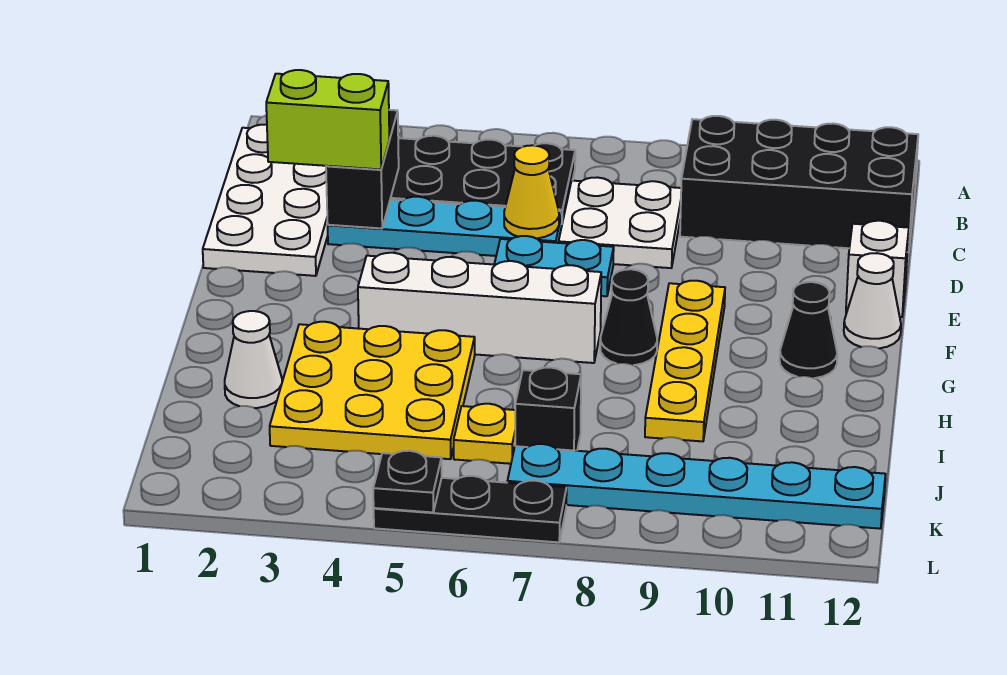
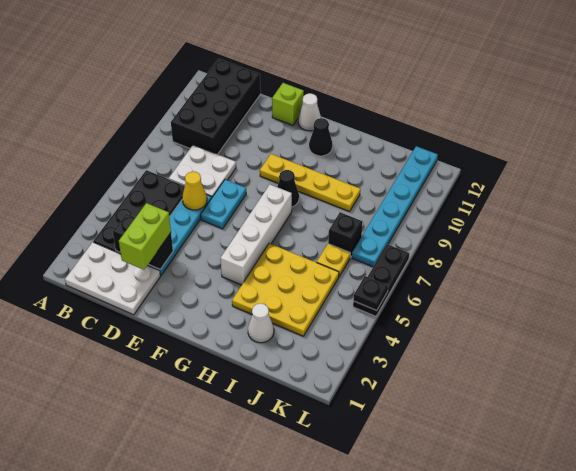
white plate B1:E2 level 1 -> white plate B1:D2 level 1
white brick E12 level 1 -> lime brick E12 level 1

